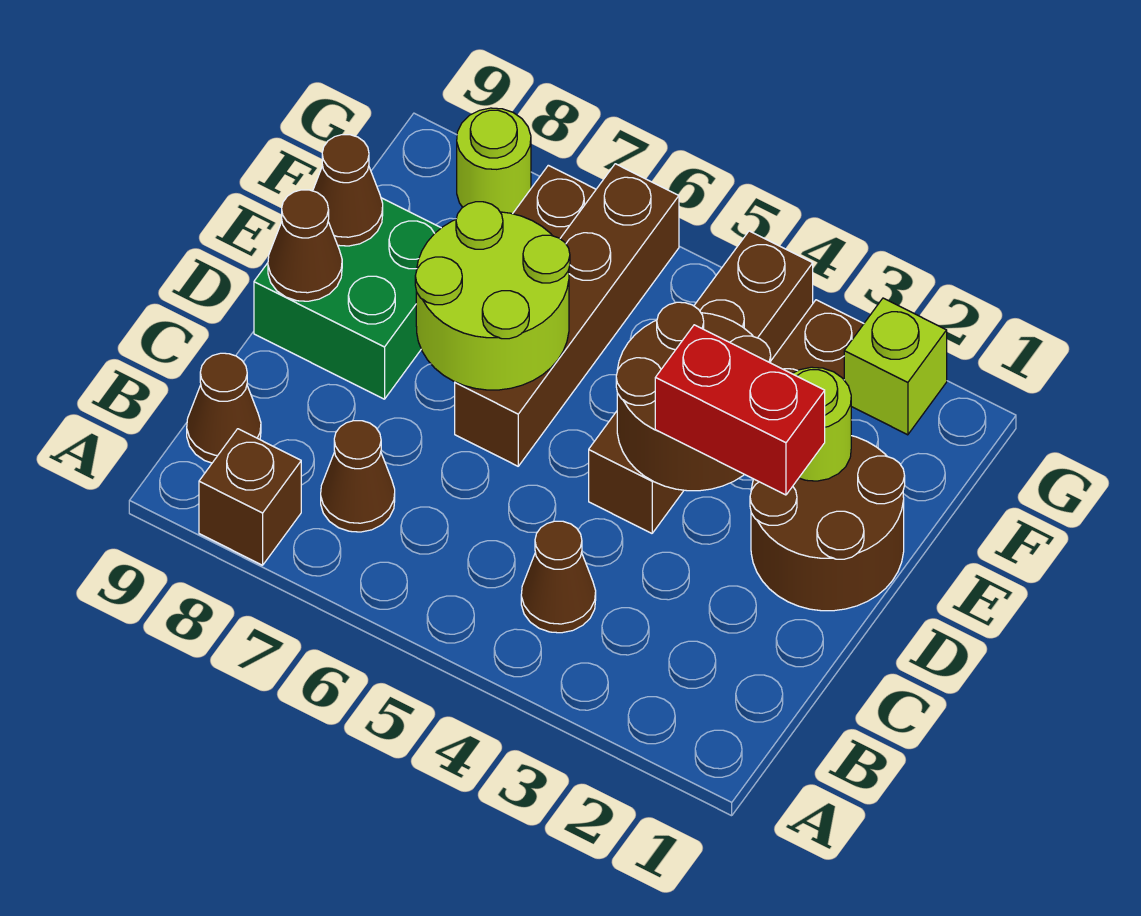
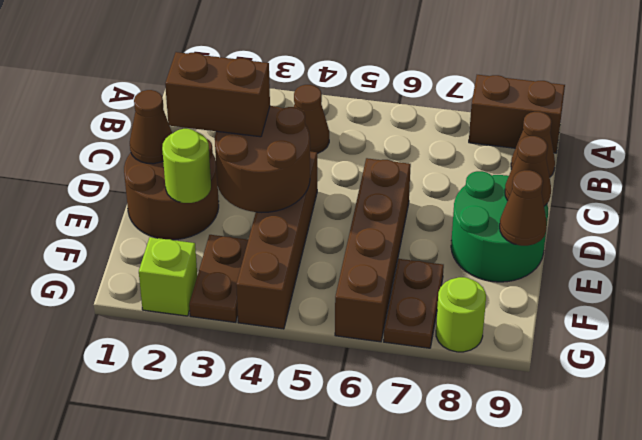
brown brick A8 level 1 -> brown brick A8:A9 level 1
brown cone B7 level 1 -> brown cone D1 level 2
red brick D2:D3 level 3 -> brown brick D2:D3 level 3
lime round brick D6:E7 level 2 -> none
green brick D8:E9 level 1 -> green round brick D8:E9 level 1

